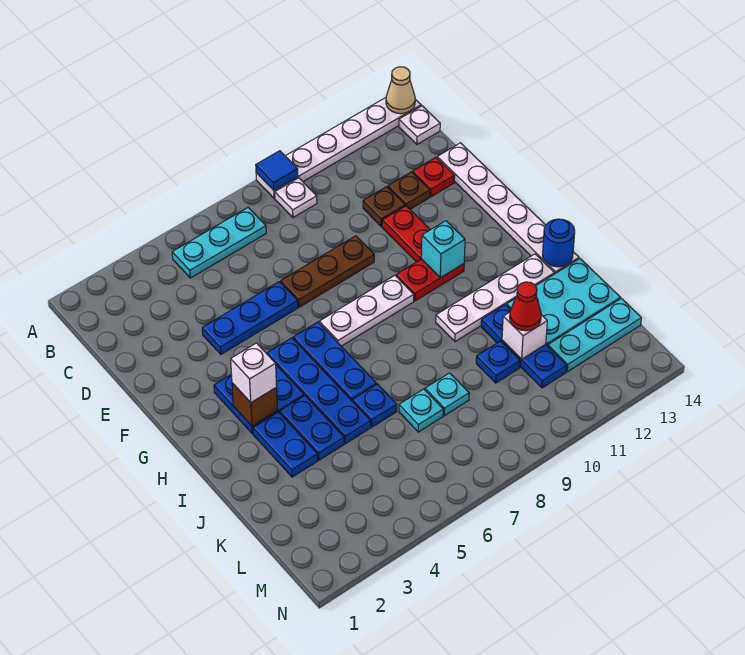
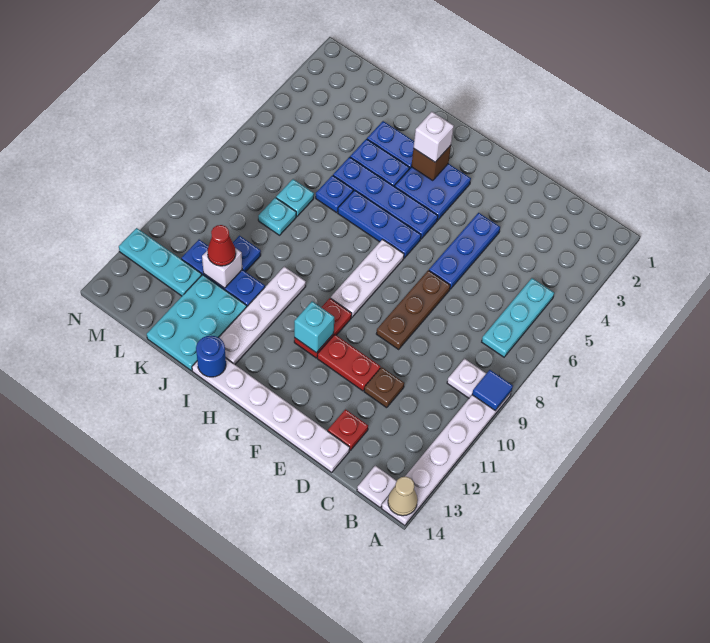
brown plate D12 level 1 -> none
cyan plate L12:L14 level 1 -> cyan plate L12:N12 level 1

